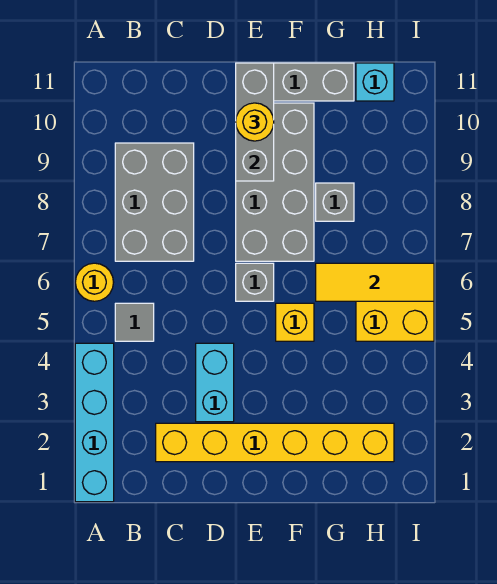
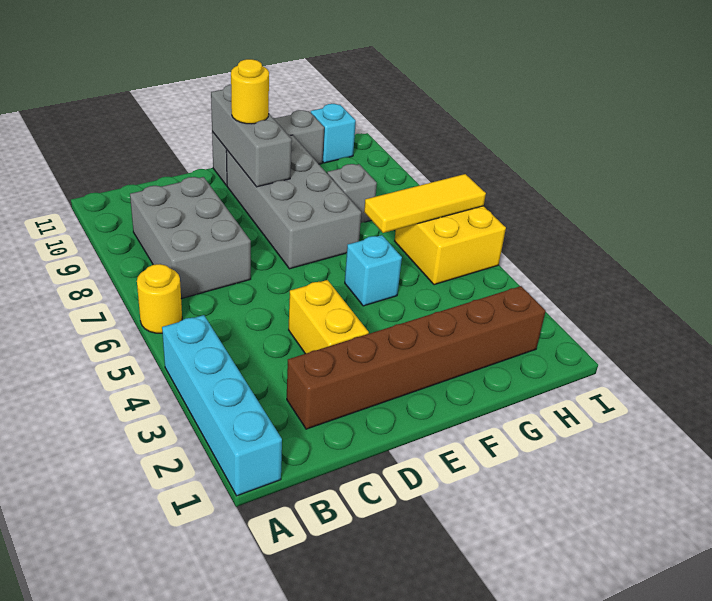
grey tile B5 level 1 -> none
yellow brick C2:H2 level 1 -> brown brick C2:H2 level 1
cyan brick D3:D4 level 1 -> yellow brick D3:D4 level 1
grey brick E6 level 1 -> none
yellow brick F5 level 1 -> cyan brick F5 level 1

